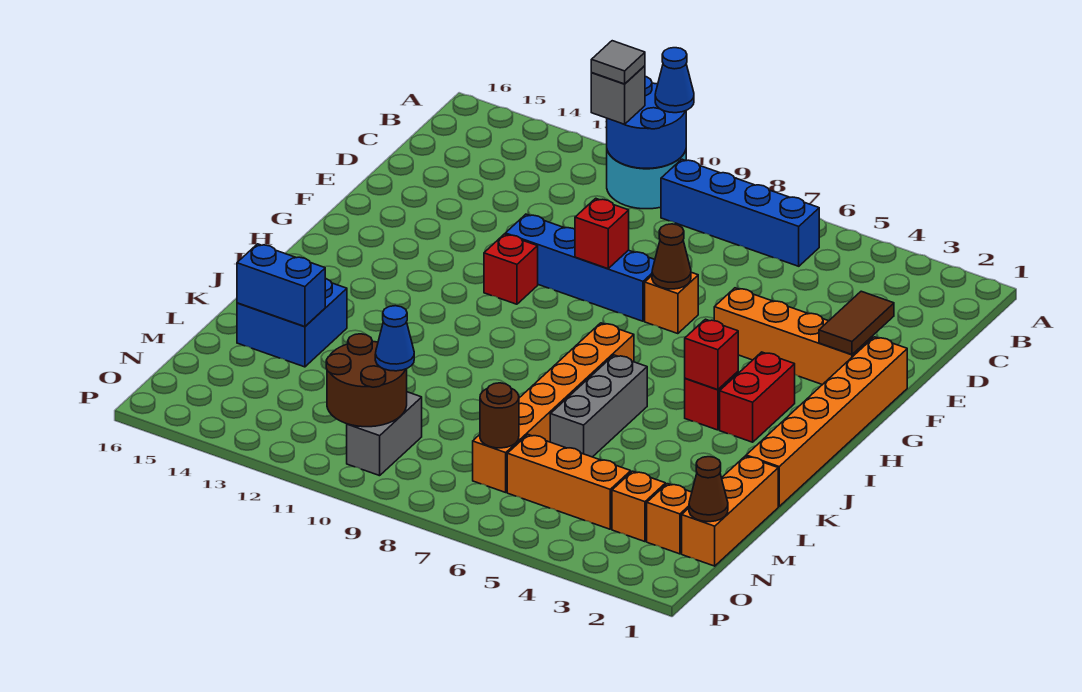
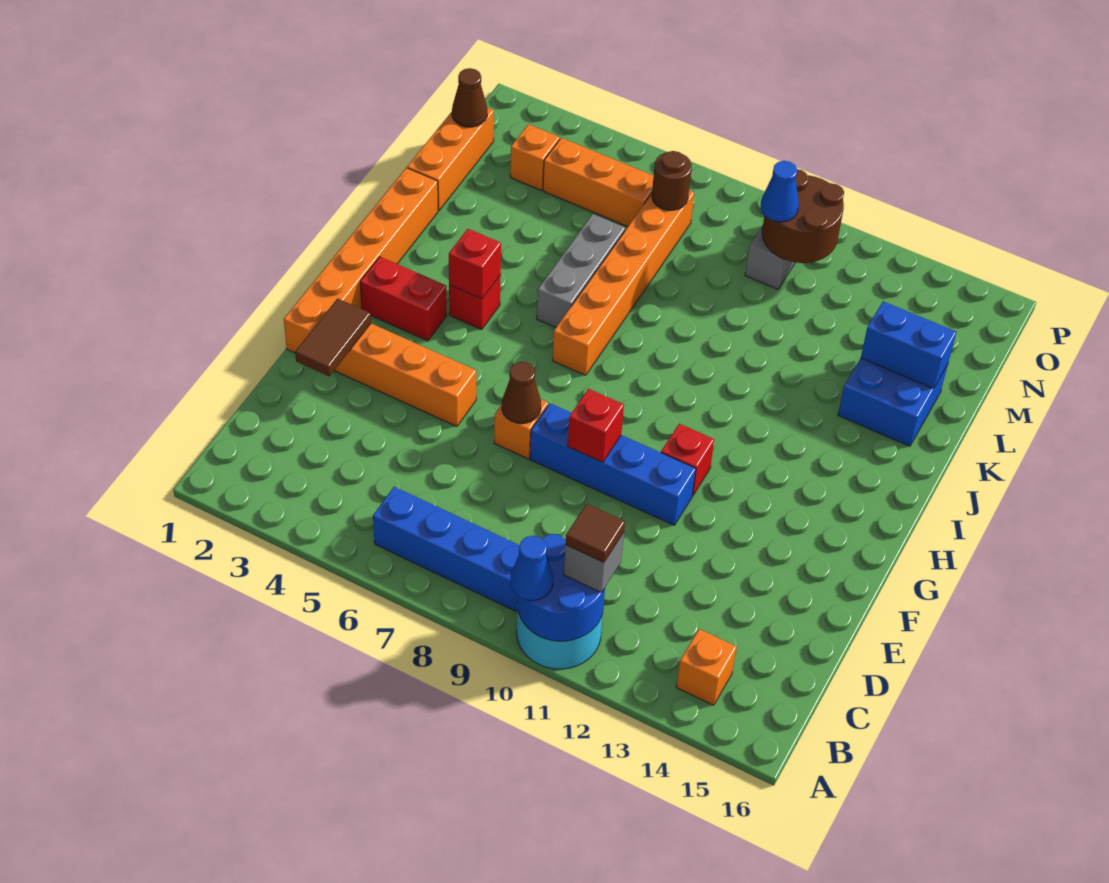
grey tile B11 level 4 -> brown tile B11 level 4
red brick H3:I3 level 1 -> red brick H2:H3 level 1
orange brick N2 level 1 -> orange brick B14 level 1

